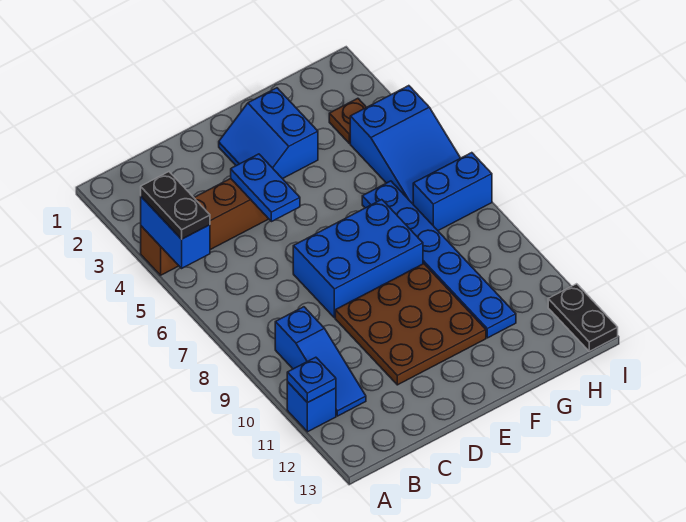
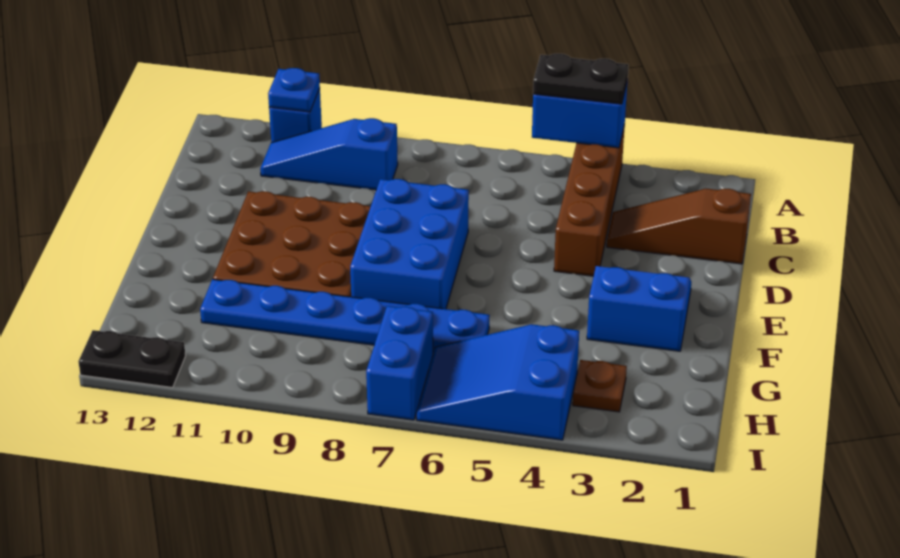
none -> brown slope C1:C3 level 1 top 1
blue plate D4:D5 level 2 -> none

